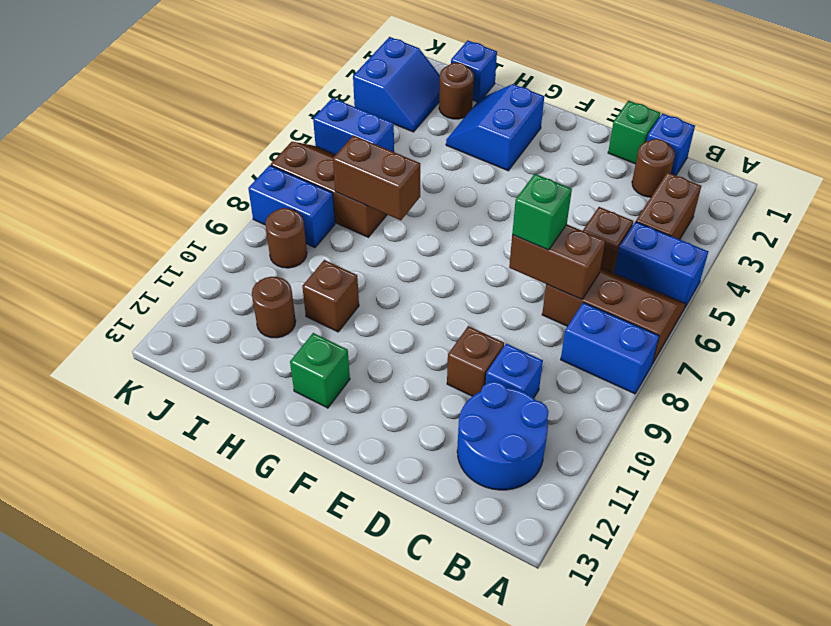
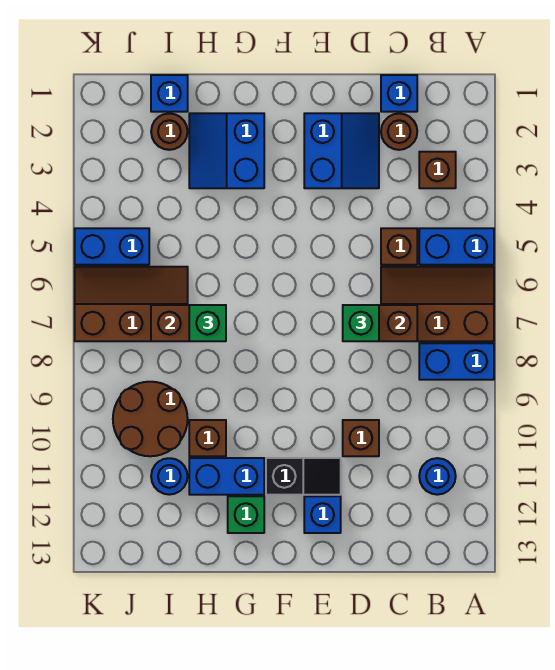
brown brick B3:B4 level 1 -> brown brick B3 level 1
blue round brick B11:C12 level 1 -> blue round brick B11 level 1
blue brick C10 level 1 -> blue brick E12 level 1
green brick D1 level 1 -> green brick H7 level 3
none -> black slope E11:F11 level 1 top F
brown round brick I11 level 1 -> blue round brick I11 level 1
blue slope J2:K3 level 1 top K -> blue slope D2:E3 level 1 top E
blue brick J8:K8 level 1 -> blue brick G11:H11 level 1
brown round brick J9 level 1 -> brown round brick I9:J10 level 1

